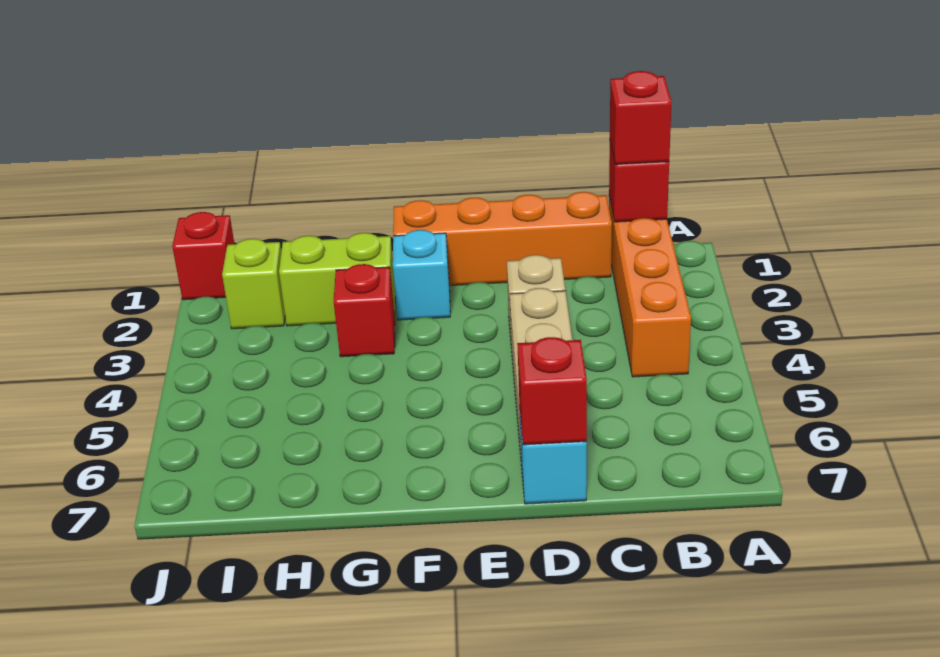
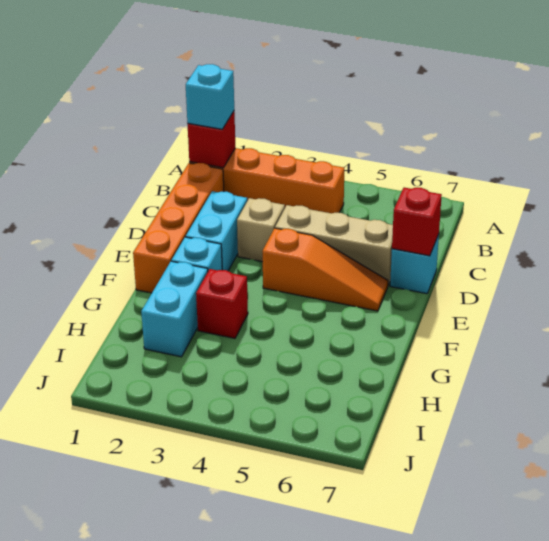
red brick B1 level 3 -> cyan brick B1 level 3
none -> cyan brick D2:E2 level 1
none -> orange slope E4:E6 level 1 top 4
lime brick G2:H2 level 1 -> cyan brick G2:H2 level 1
lime brick I2 level 1 -> none
red brick J1 level 1 -> none

